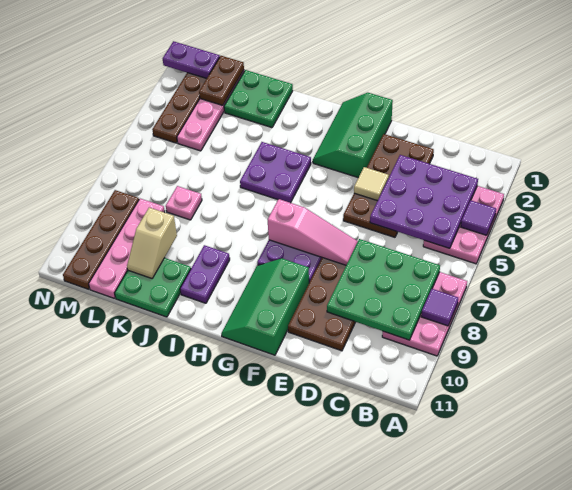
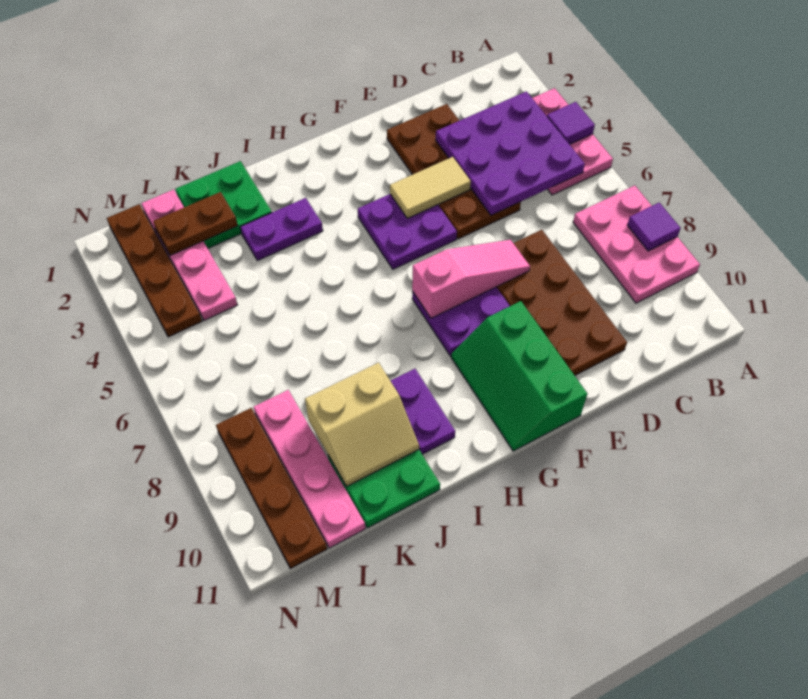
green plate B7:D9 level 2 -> none
tan tile E4 level 2 -> tan tile E4:F4 level 2
green slope F1:G3 level 1 top F -> none
purple plate H4:I5 level 1 -> purple plate F4:G5 level 1
pink plate K7 level 1 -> none
tan slope K9:K10 level 2 top 9 -> tan slope J9:K10 level 2 top 9
brown plate L1:L2 level 2 -> brown plate K2:L2 level 2
purple plate M1:N1 level 2 -> purple plate I3:J3 level 1

